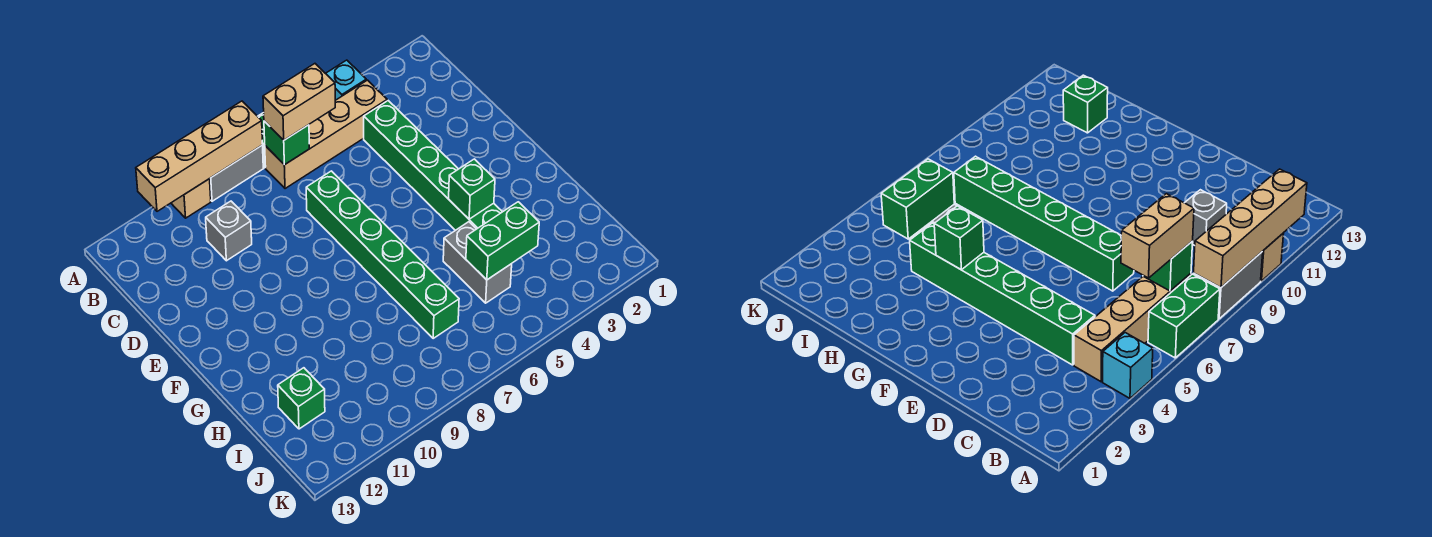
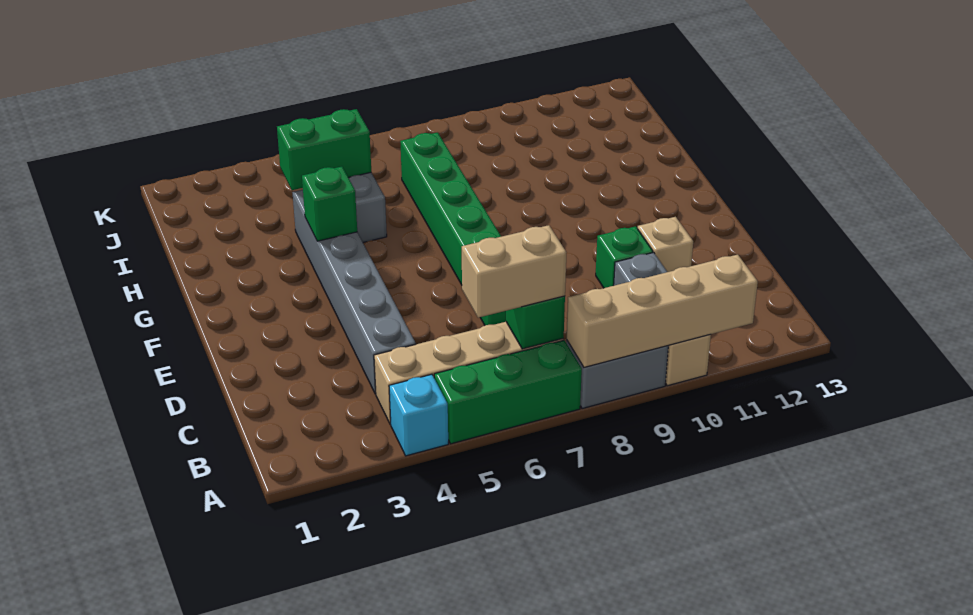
green brick A6:A7 level 1 -> green brick A5:A7 level 1
green brick C4:H4 level 1 -> grey brick C4:H4 level 1
none -> tan brick D11 level 1
green brick I12 level 1 -> green brick D10 level 1

